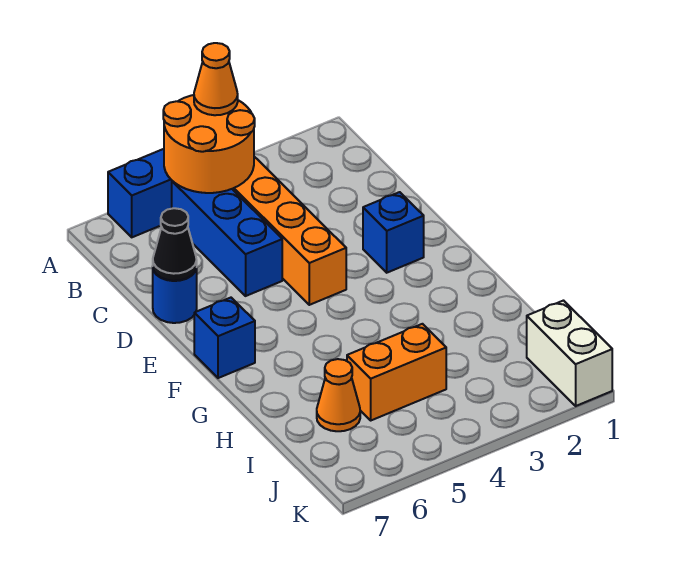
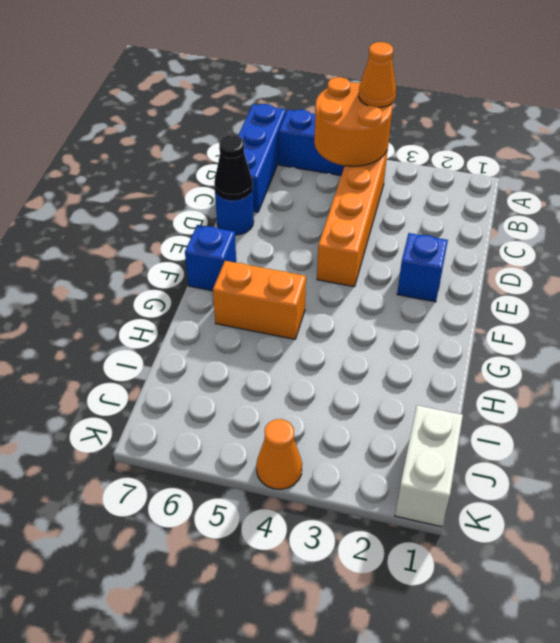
blue brick B5:D5 level 1 -> blue brick A7:C7 level 1
orange brick I4:I5 level 1 -> orange brick G5:G6 level 1
orange cone I6 level 1 -> orange cone K4 level 1

